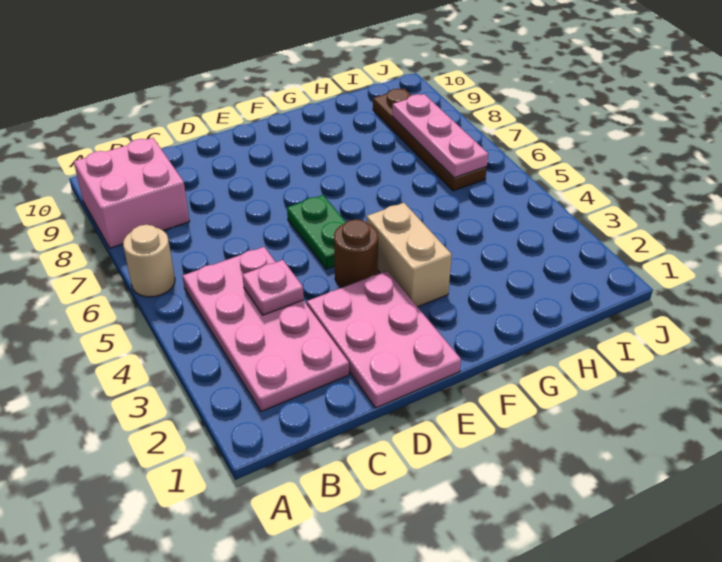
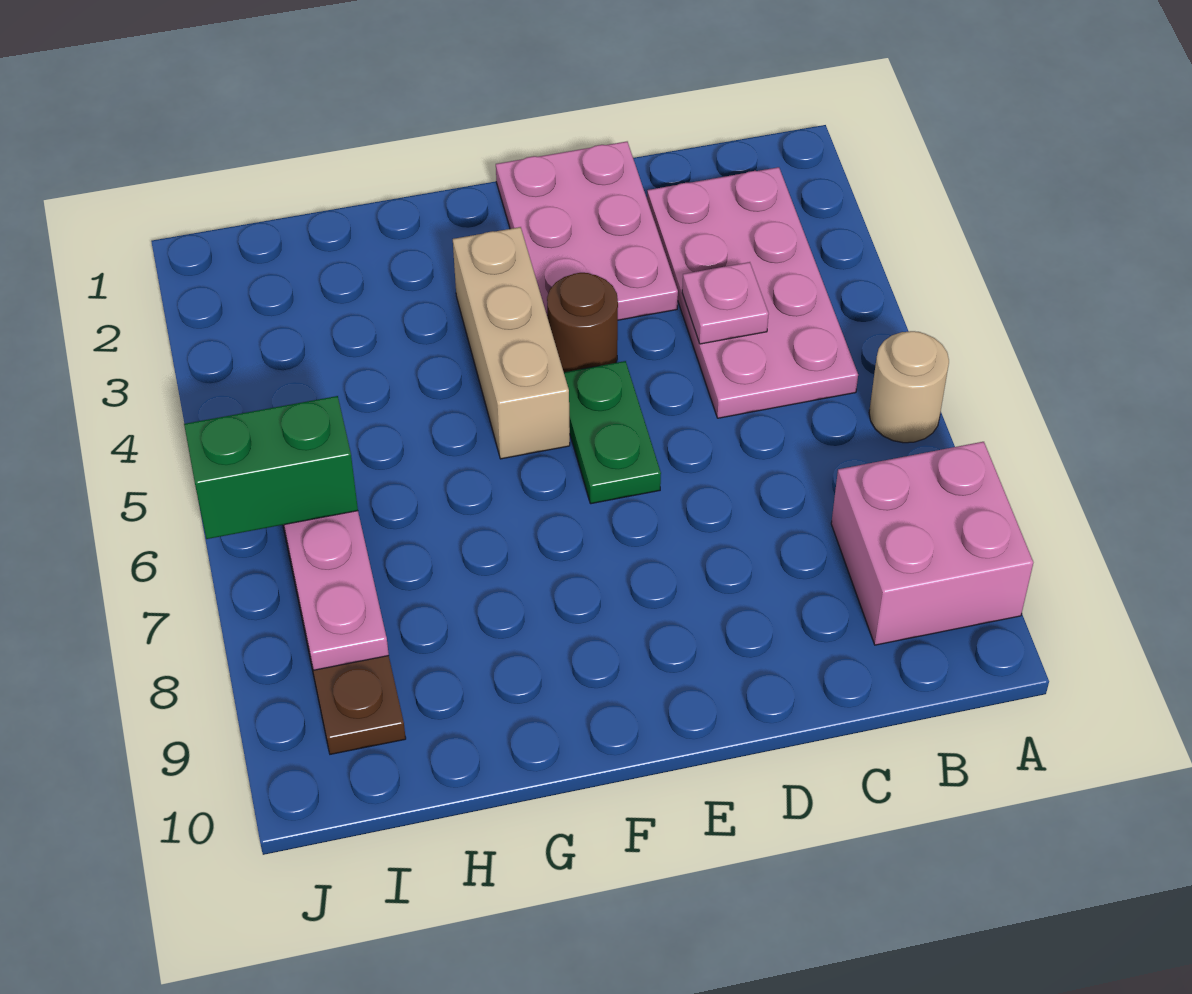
tan brick F3:F4 level 1 -> tan brick F3:F5 level 1
none -> green brick I6:J6 level 3

